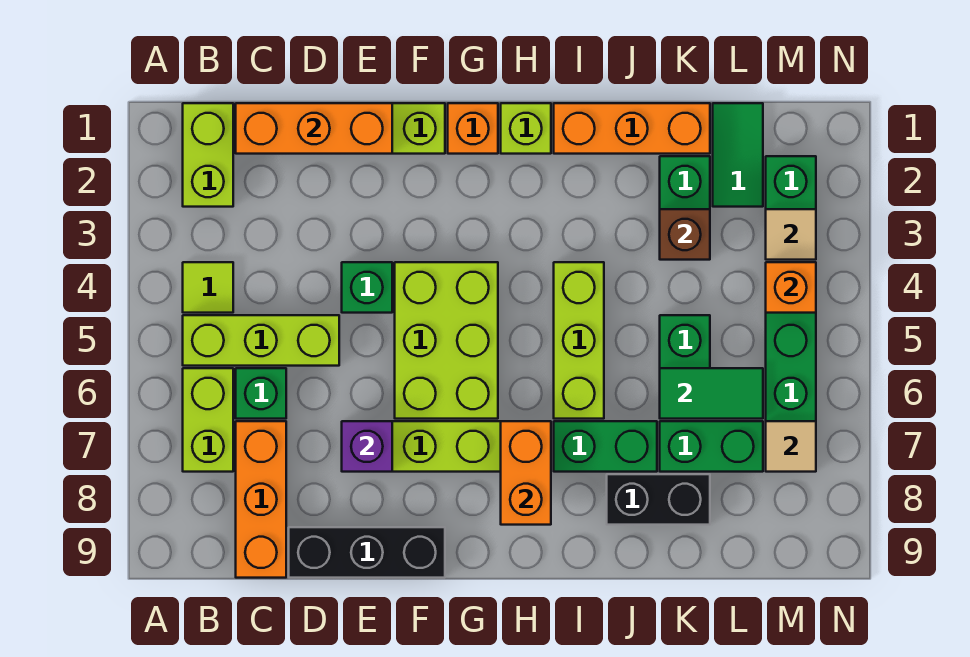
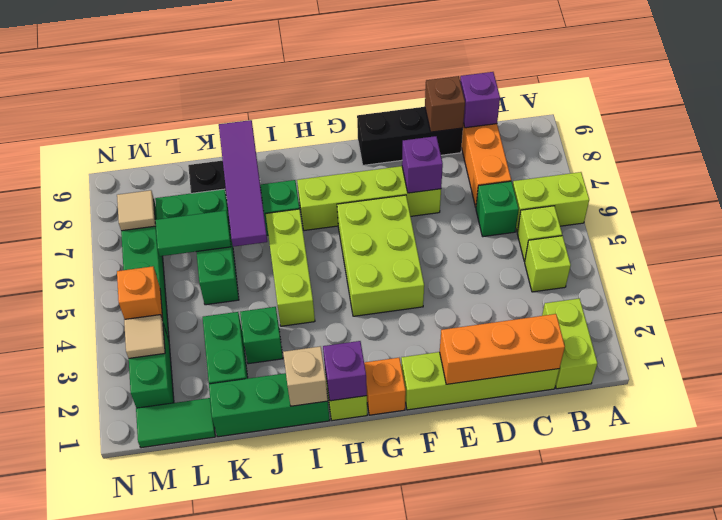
lime tile B4 level 1 -> lime brick B4 level 1
lime brick B5:D5 level 1 -> lime brick B5 level 1
lime brick B6:B7 level 1 -> lime brick A6:B6 level 1
none -> purple brick C9 level 2
green brick E4 level 1 -> green brick J3 level 1
none -> purple brick H1 level 2
orange brick H7:H8 level 2 -> none
orange brick I1:K1 level 1 -> green brick I1:K1 level 1
none -> tan brick I1 level 2
none -> purple tile J6:J9 level 2
brown brick K3 level 2 -> brown brick D9 level 2
green tile L1:L2 level 1 -> green tile L1:M1 level 1

